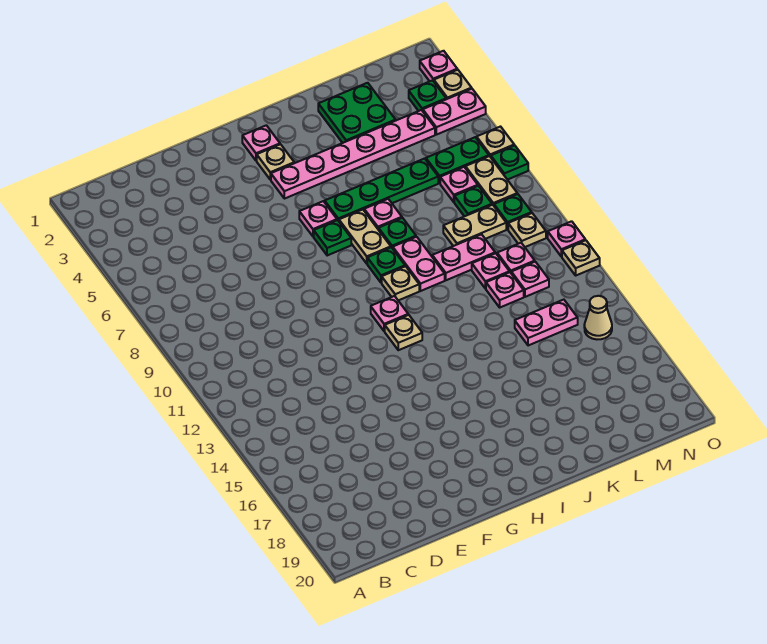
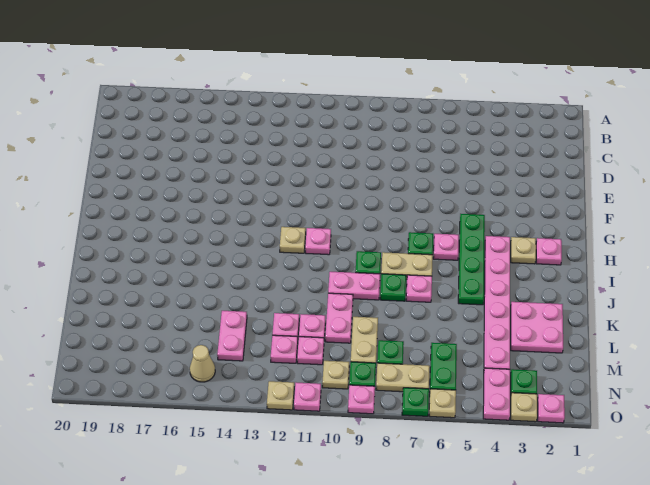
green plate I6:L6 level 1 -> green plate G5:J5 level 1
tan plate I10 level 1 -> none
green plate K2:L3 level 1 -> pink plate K2:L3 level 1
pink plate M7 level 1 -> pink plate O9 level 1

